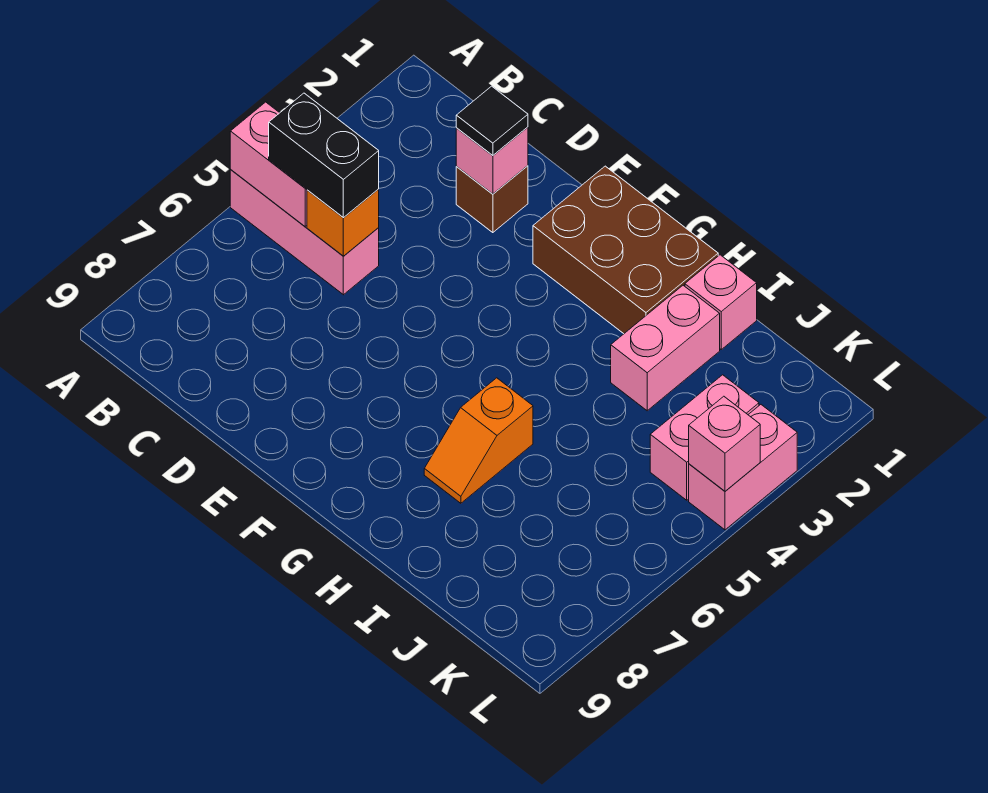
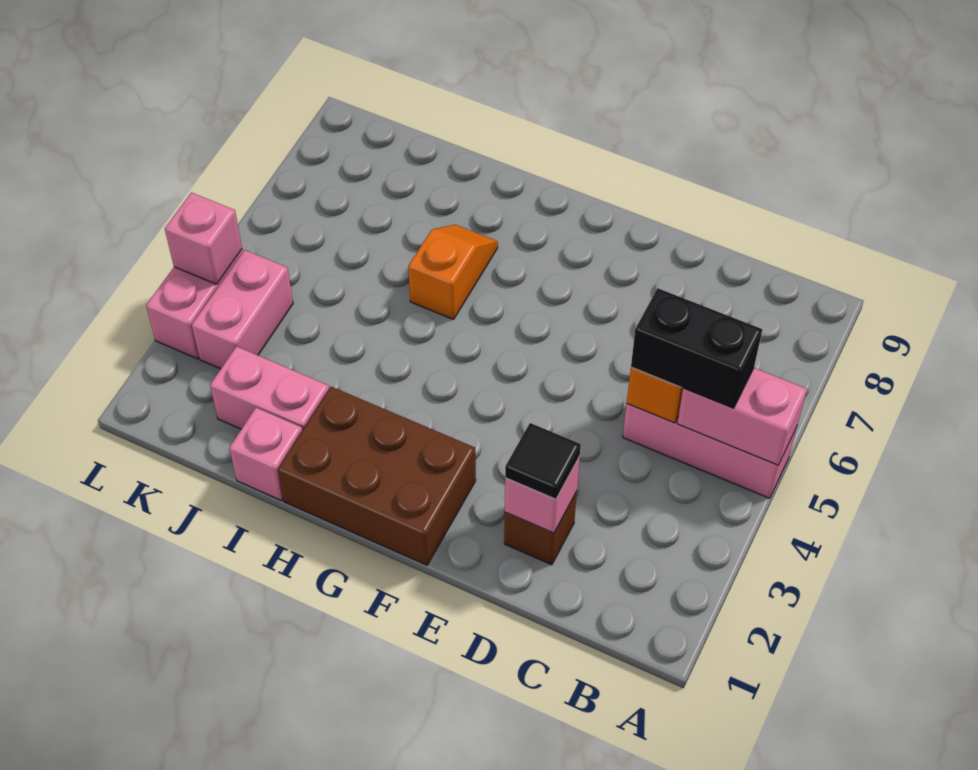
pink brick I2:I3 level 1 -> pink brick I2:J2 level 1

